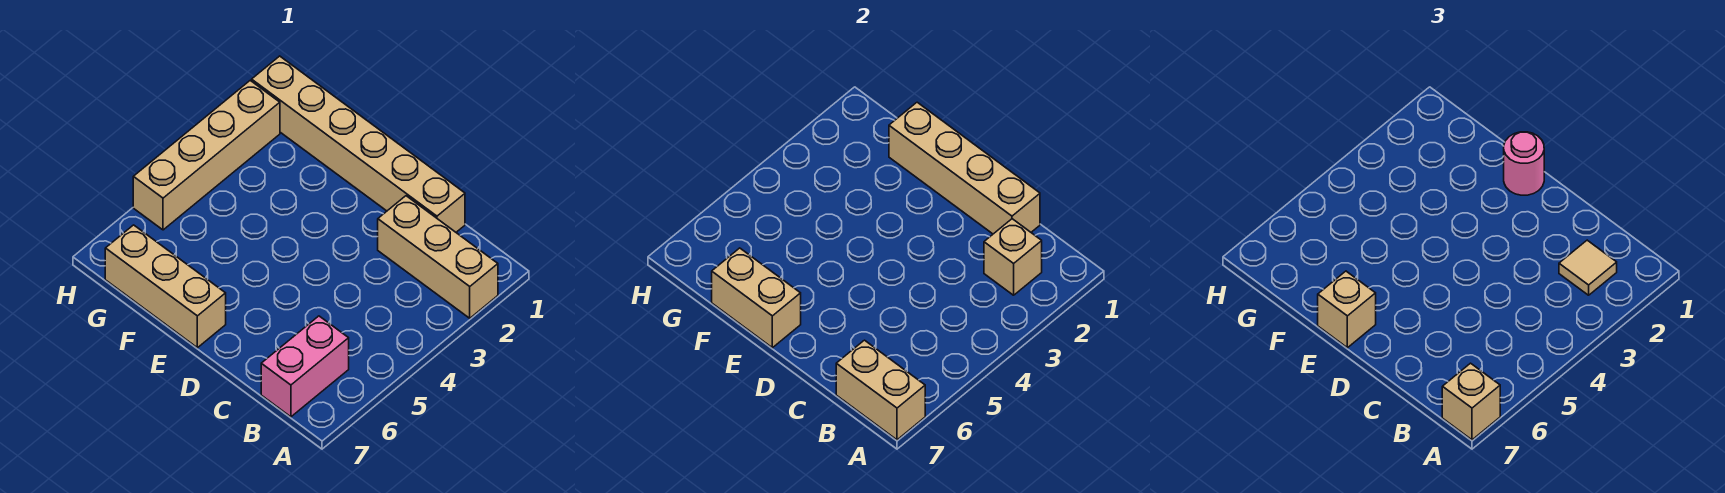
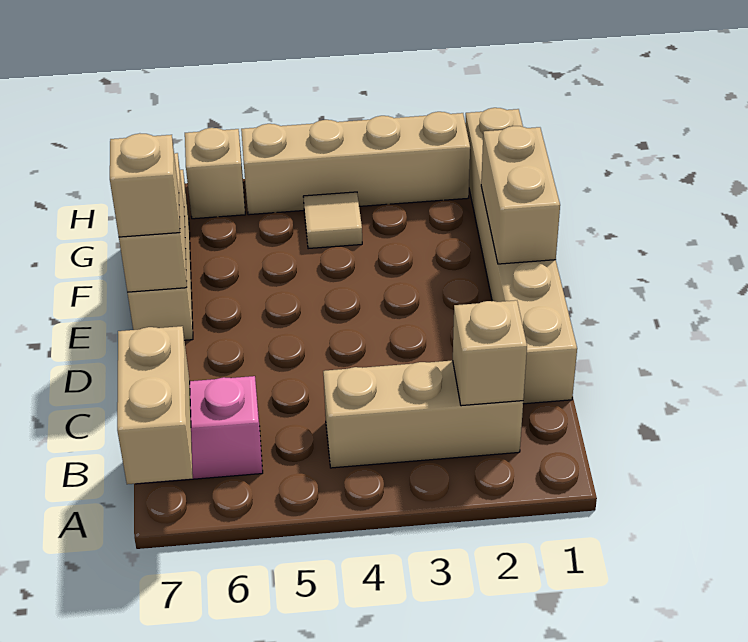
tan brick A2:C2 level 1 -> tan brick B2:B4 level 1
tan brick A7 level 3 -> tan brick H6 level 1
tan tile B2 level 3 -> tan tile G4 level 1
tan brick C1:F1 level 2 -> tan brick E1:F1 level 2
pink round brick E1 level 3 -> none

